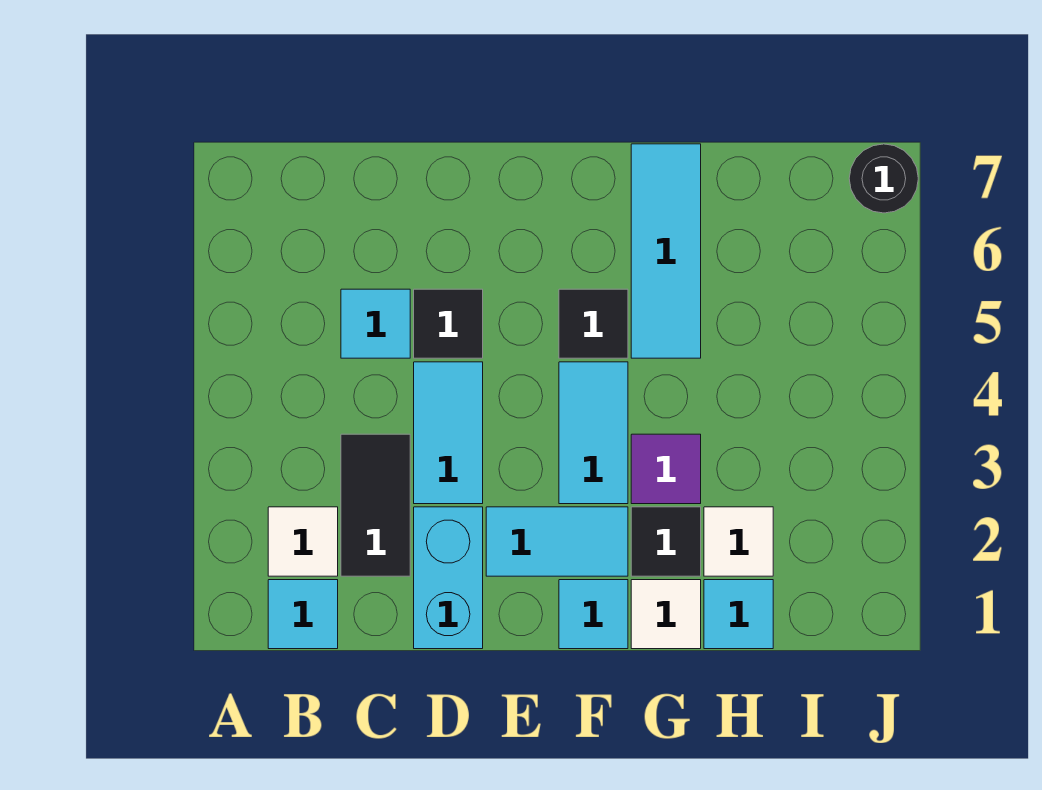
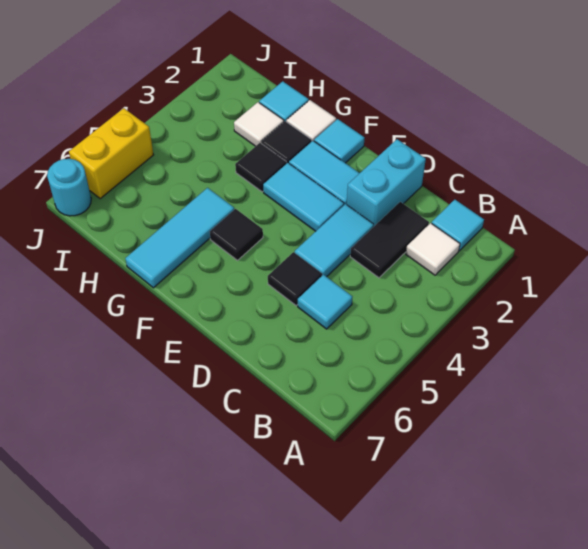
cyan tile F3:F4 level 1 -> cyan tile E3:F3 level 1
purple tile G3 level 1 -> black tile G3 level 1
none -> yellow brick J5:J6 level 1
black round brick J7 level 1 -> cyan round brick J7 level 1

